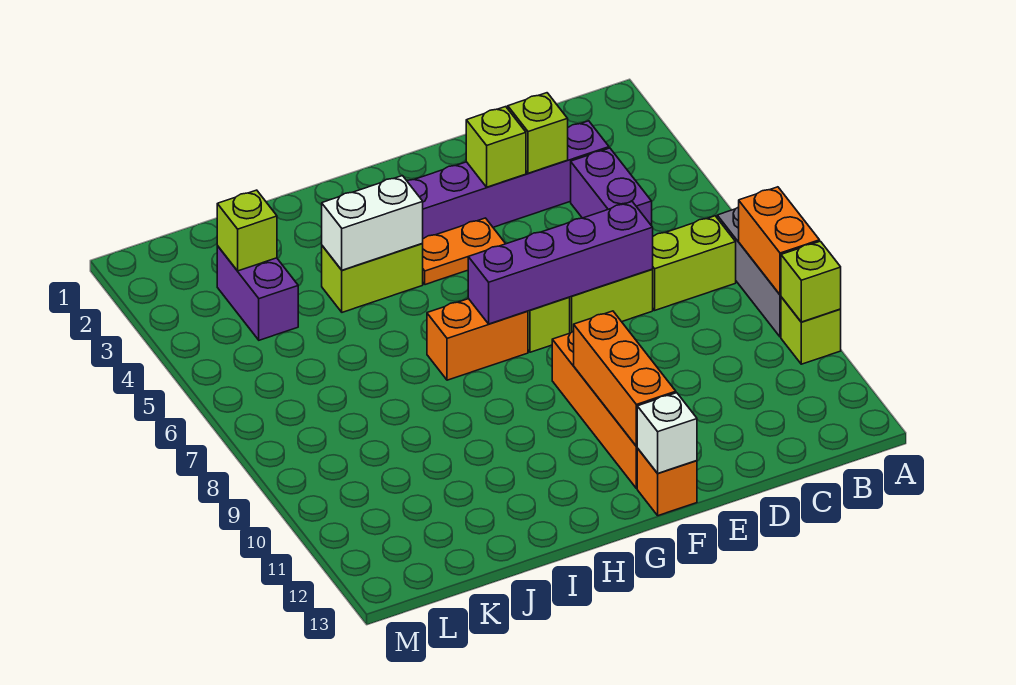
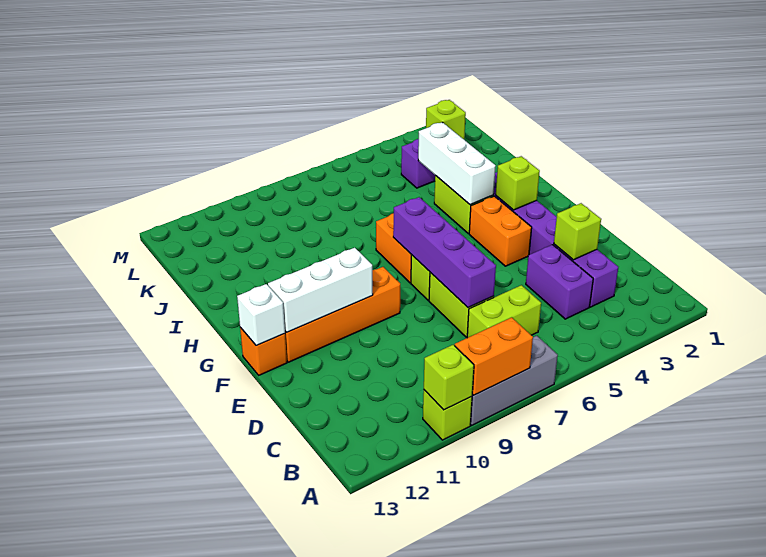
lime brick B7:C7 level 1 -> lime brick C6:C7 level 1
purple brick C4:C5 level 1 -> purple brick C4:D4 level 1
lime brick E3 level 2 -> lime brick G3 level 2
orange plate F4:G4 level 1 -> orange brick F4:G4 level 1
orange brick F10:F12 level 2 -> white brick F10:F12 level 2
white brick H4:I4 level 2 -> white brick H4:J4 level 2

